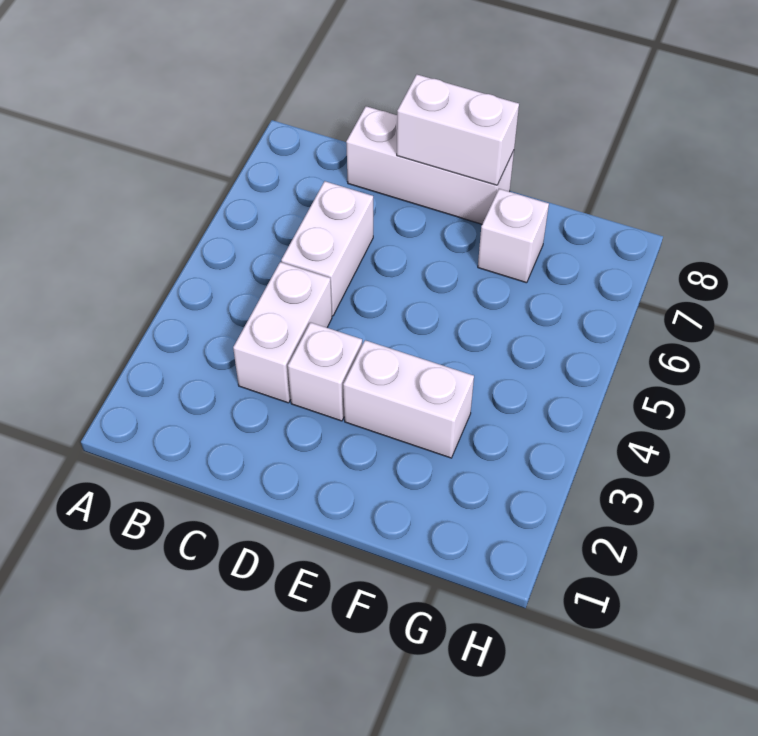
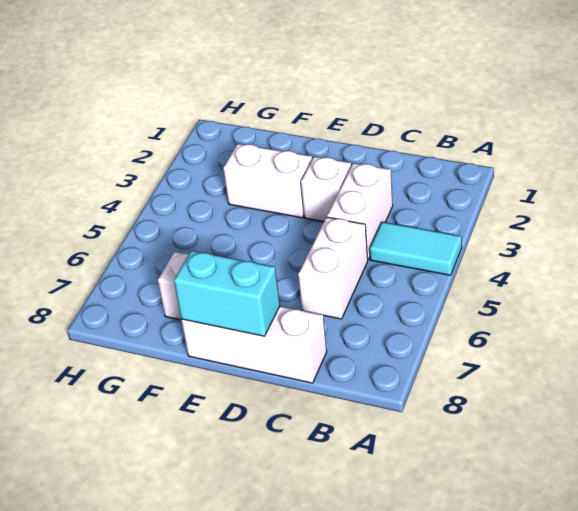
none -> cyan tile A4:B4 level 1
white brick D8:E8 level 2 -> cyan brick D8:E8 level 2

